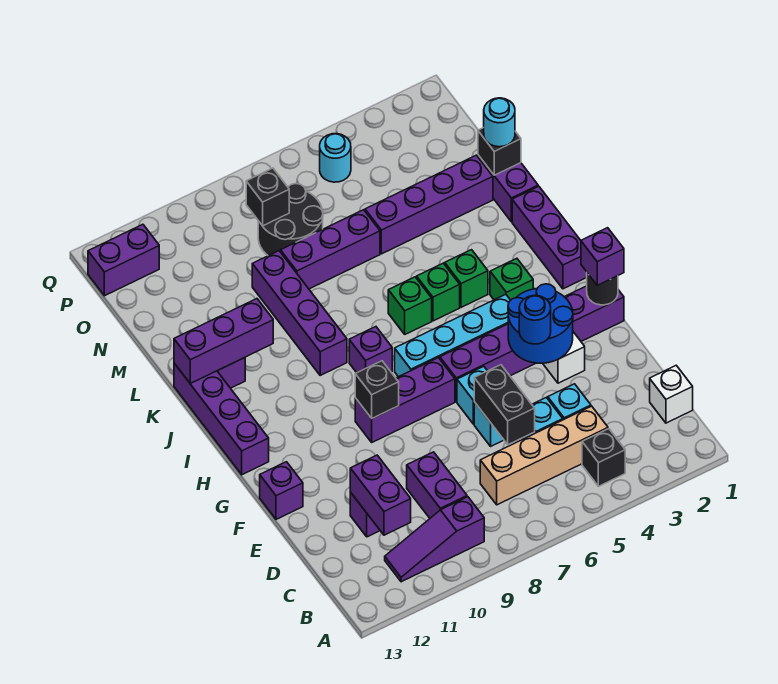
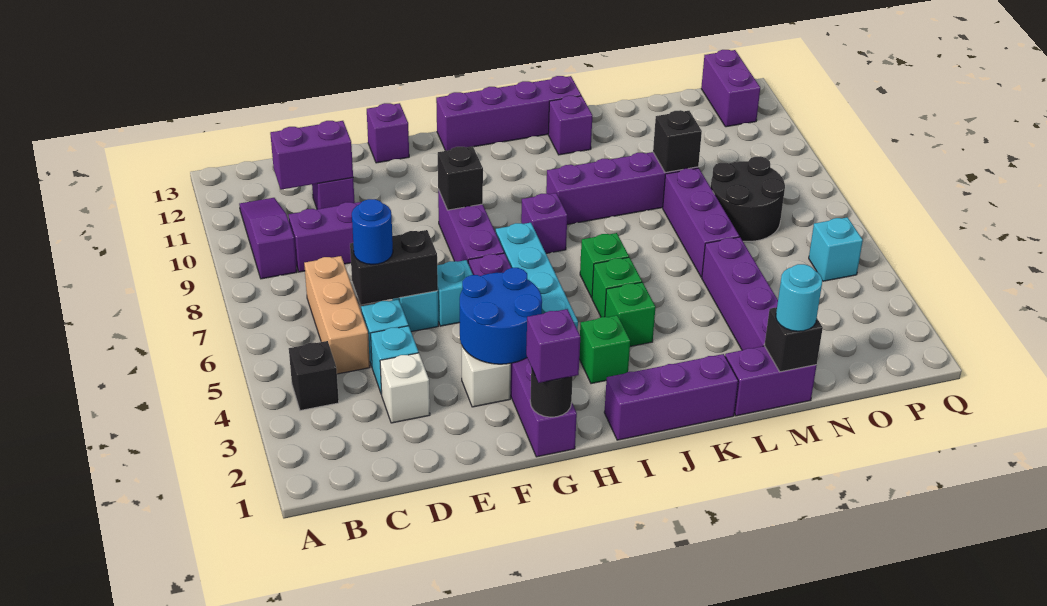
white brick C1 level 1 -> white brick D3 level 1
tan brick C4:C7 level 1 -> tan brick C5:C7 level 1
blue round brick F4 level 3 -> blue round brick D6 level 3
purple brick K11:K13 level 2 -> none
black brick O8 level 2 -> black brick M9 level 2
cyan round brick P5 level 1 -> cyan brick P5 level 1

